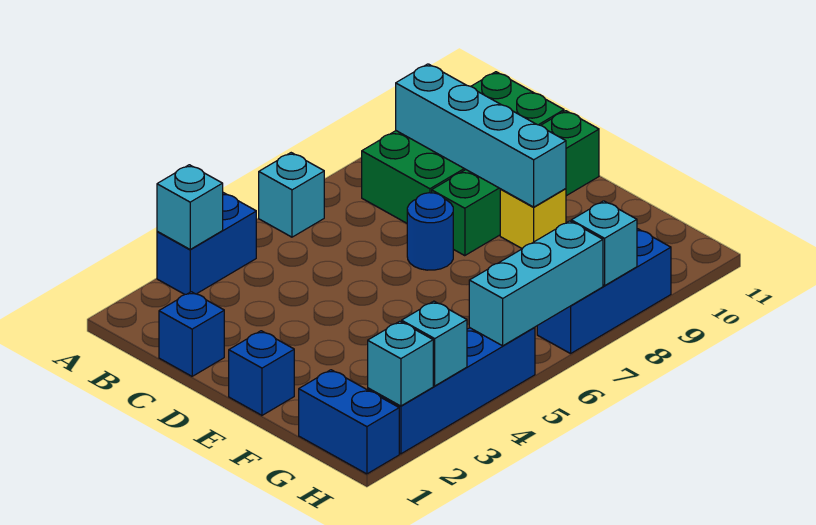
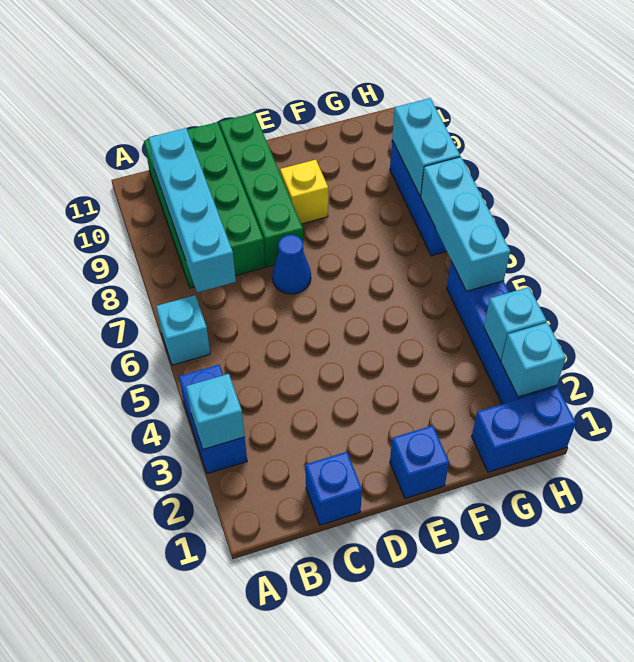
cyan brick B9:E9 level 2 -> cyan brick B7:B10 level 2
blue round brick D7 level 1 -> blue cone D7 level 1
cyan brick H8 level 2 -> cyan brick H8:H9 level 2

